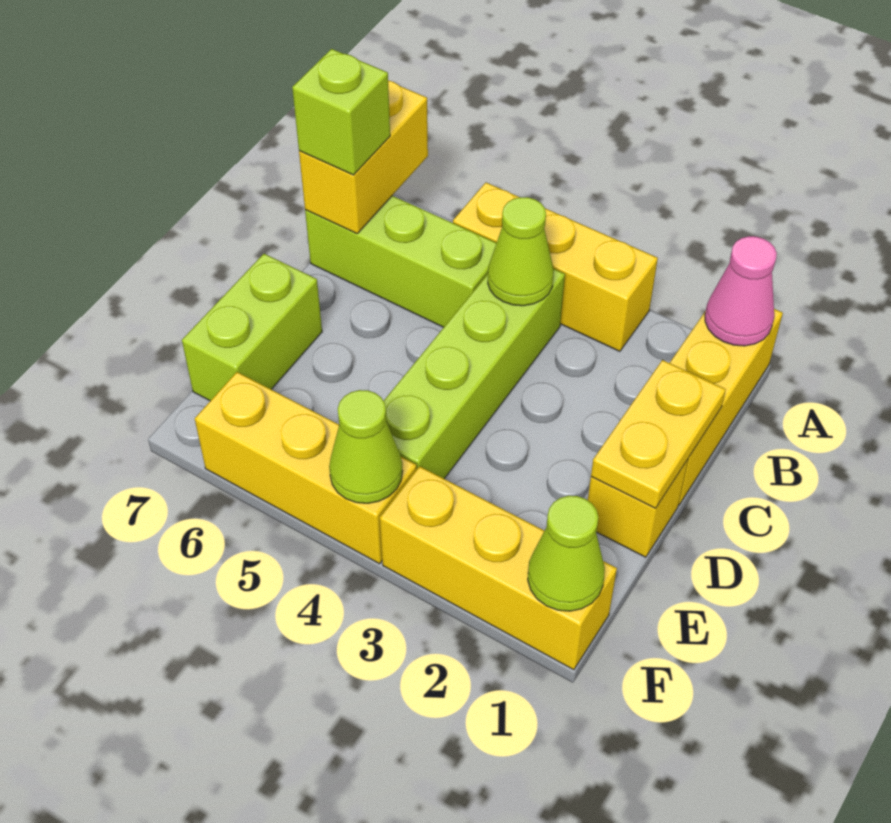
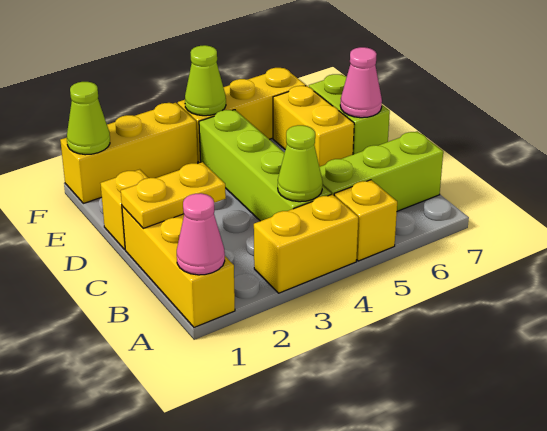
yellow brick A7:B7 level 2 -> yellow brick D6:E6 level 1
lime brick B7 level 3 -> none
yellow plate C1:D1 level 2 -> yellow plate C1:C2 level 2
none -> pink cone D7 level 2

